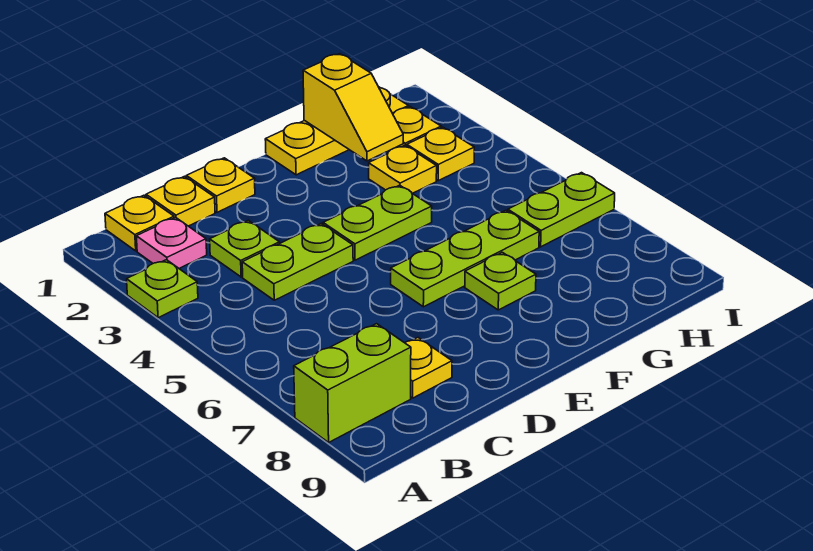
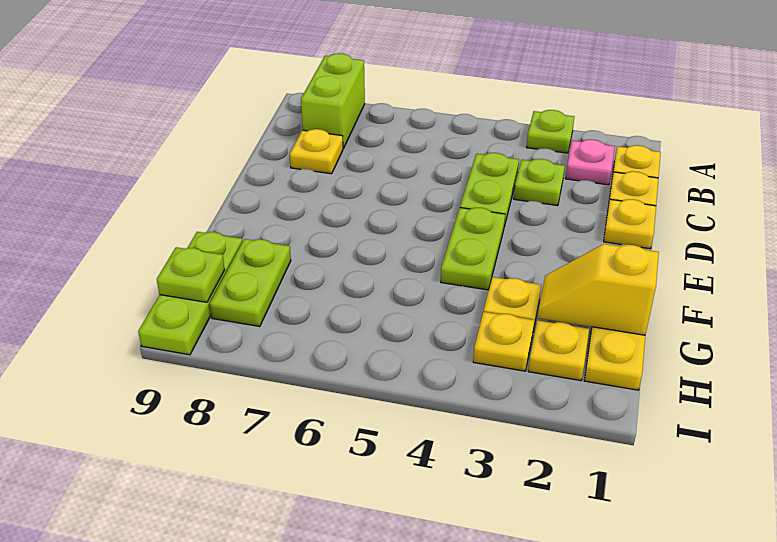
lime plate E6:G6 level 1 -> lime plate G9:I9 level 1
lime plate F7 level 1 -> lime plate H9 level 2
lime plate H6:I6 level 1 -> lime plate G8:H8 level 1

